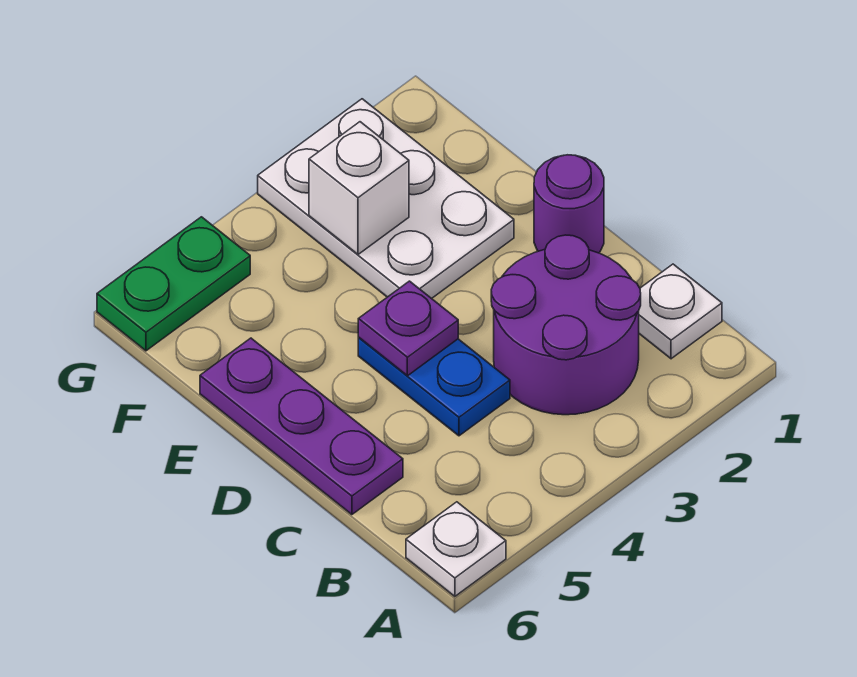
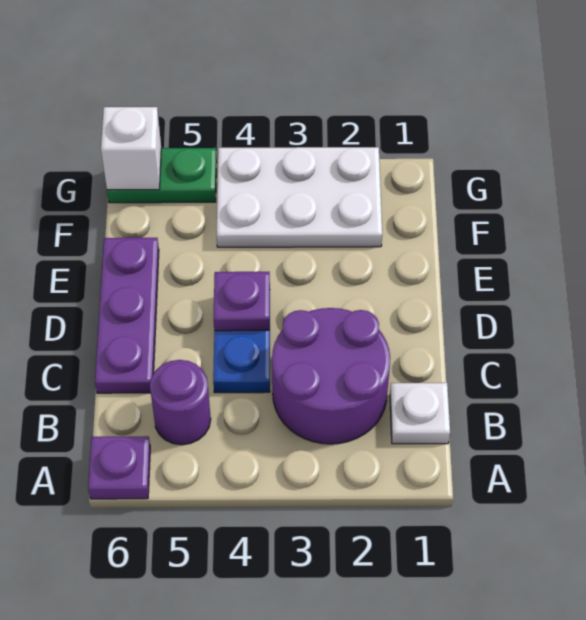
white plate A6 level 1 -> purple plate A6 level 1
purple round brick D1 level 1 -> purple round brick B5 level 1
white plate E2:G3 level 1 -> white plate F2:G4 level 1
white brick F3 level 2 -> white brick G6 level 2

